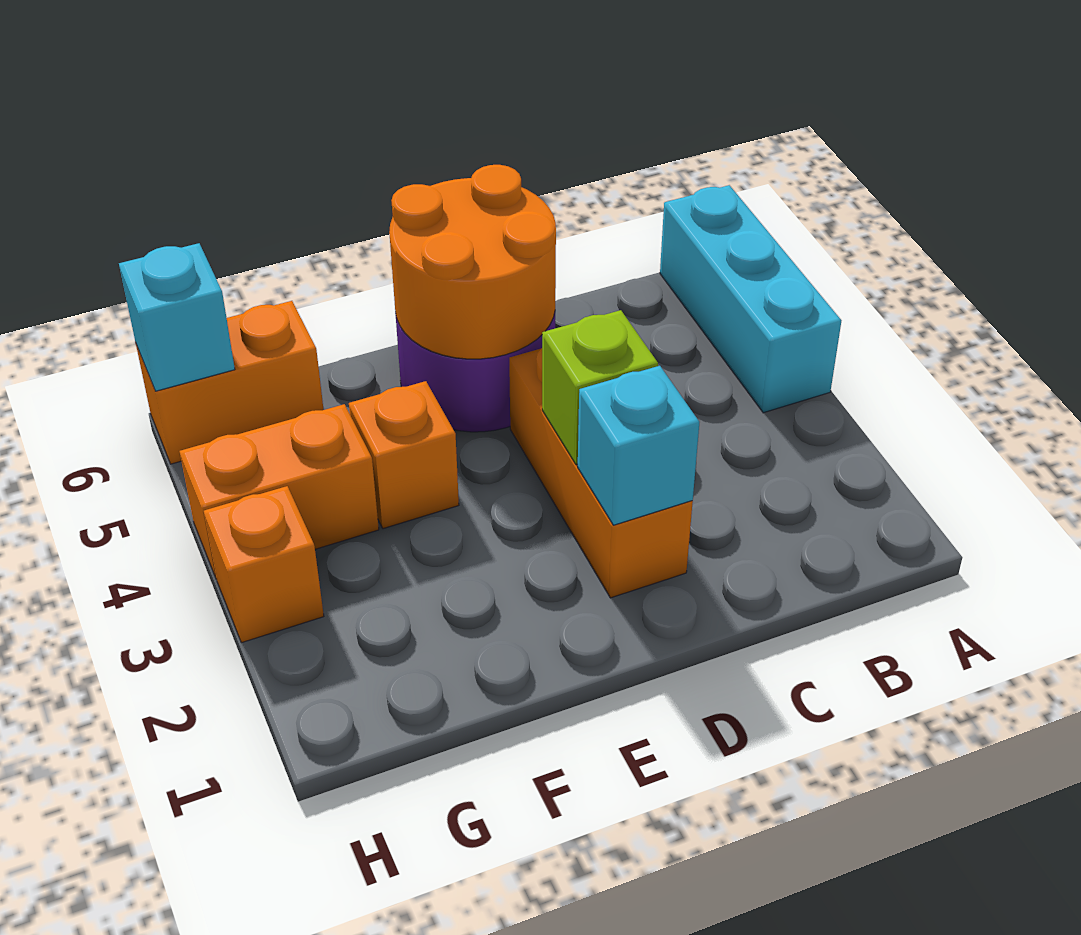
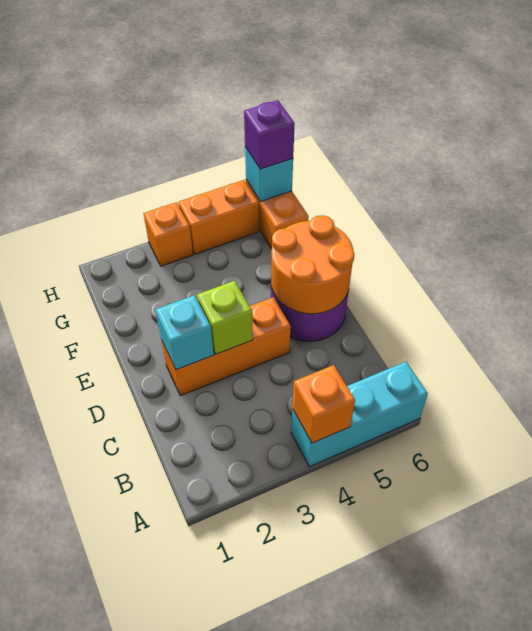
orange brick F4 level 1 -> orange brick A4 level 2
orange brick G4:H4 level 1 -> orange brick H4:H5 level 1
none -> purple brick H6 level 3

